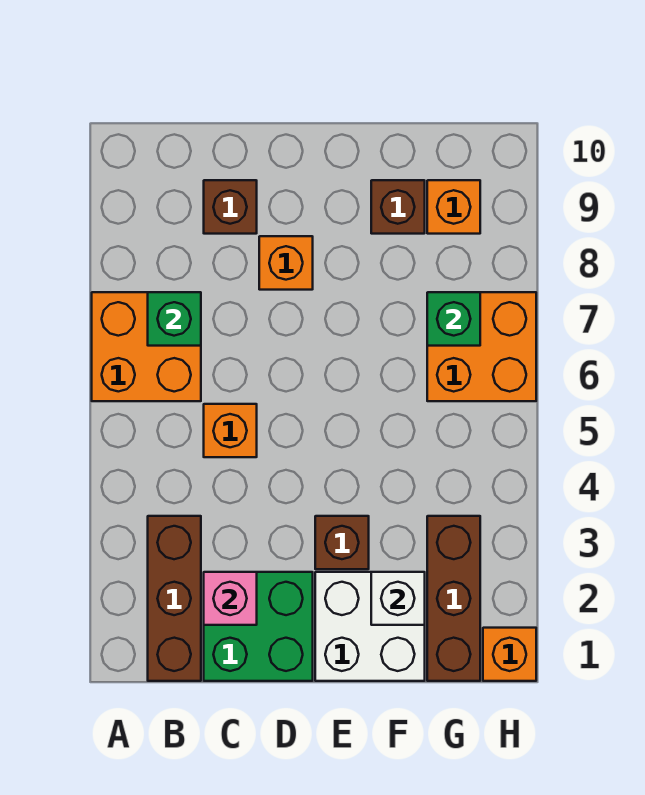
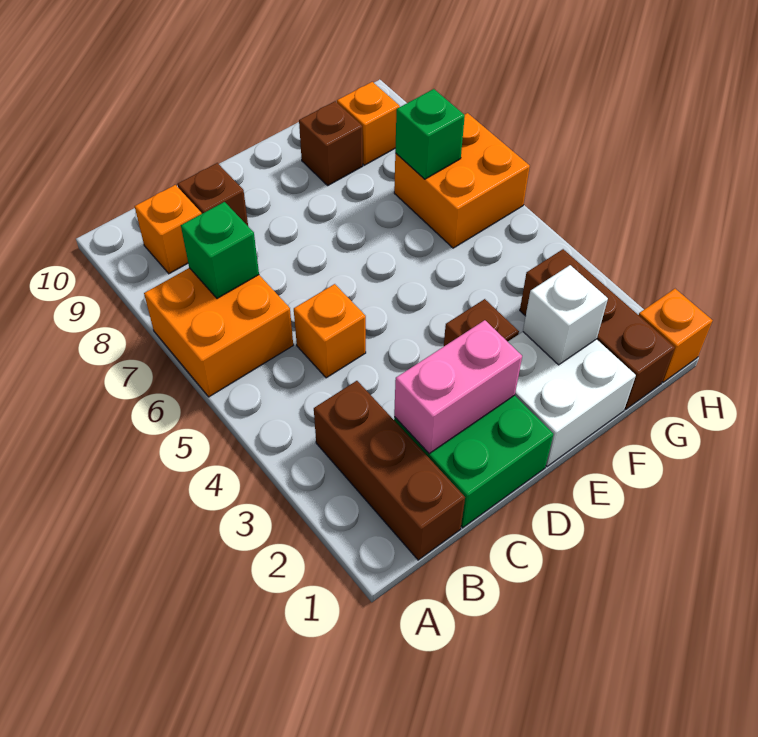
pink brick C2 level 2 -> pink brick C2:D2 level 2
orange brick D8 level 1 -> orange brick B9 level 1

